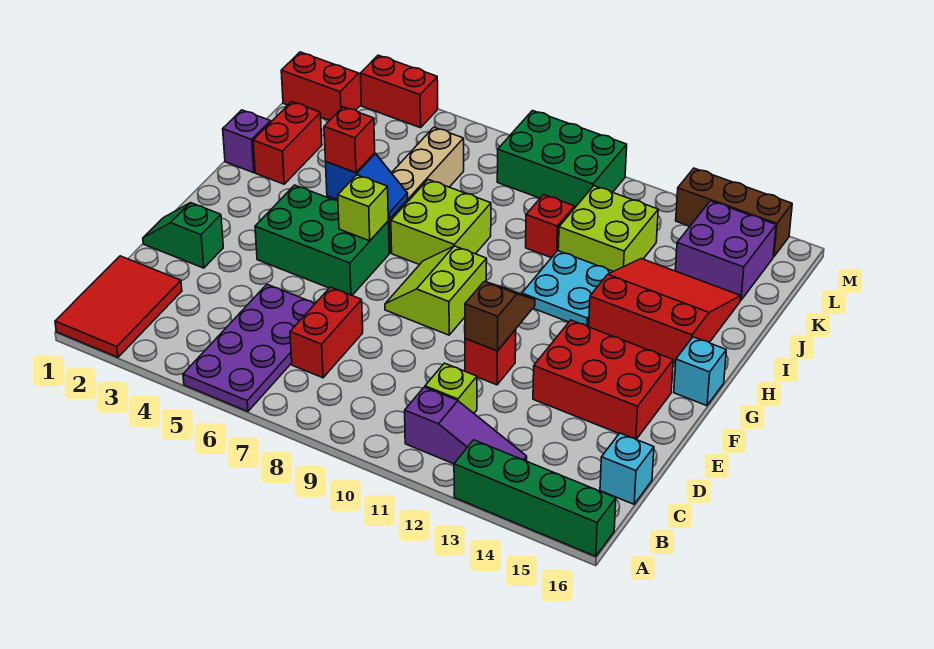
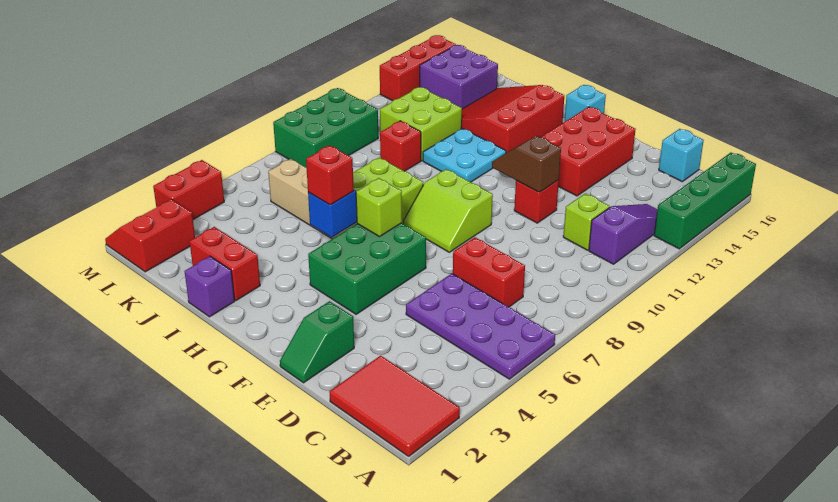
brown brick M13:M15 level 1 -> red brick M13:M15 level 1

